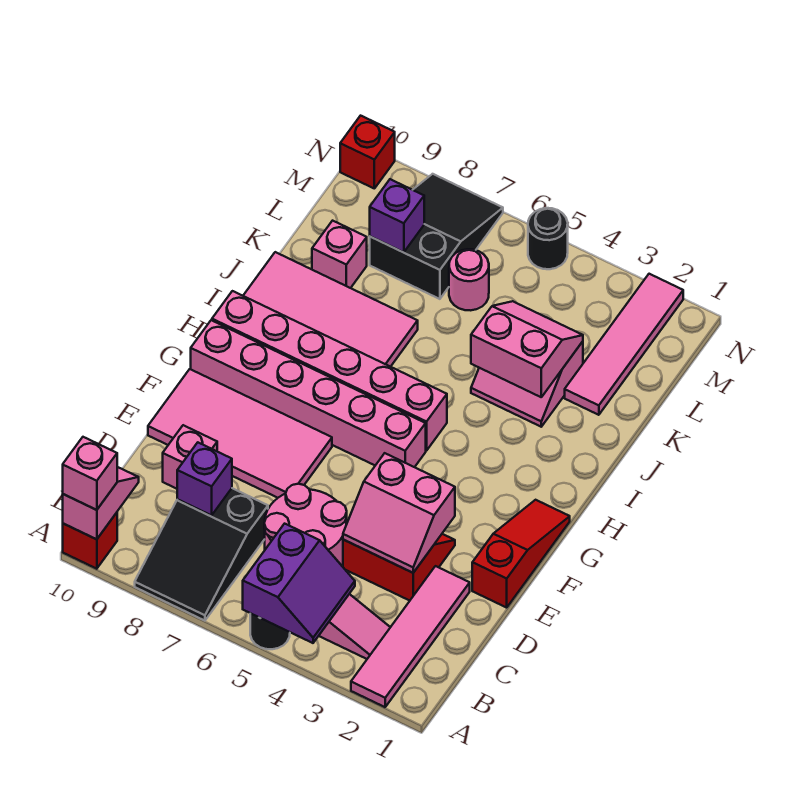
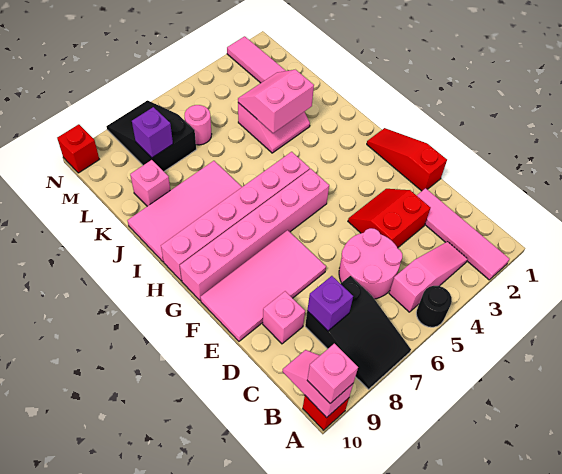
purple slope A4:B5 level 2 top 5 -> none
pink slope D3:E4 level 2 top E -> none
black round brick N5 level 1 -> none

